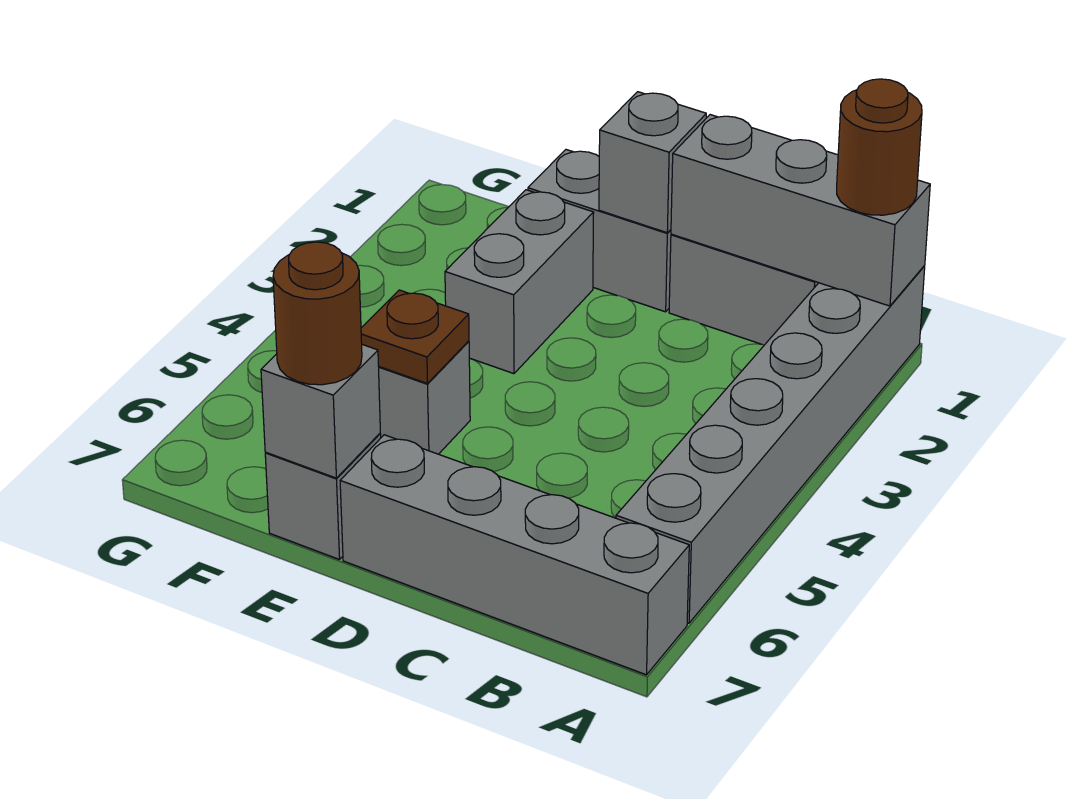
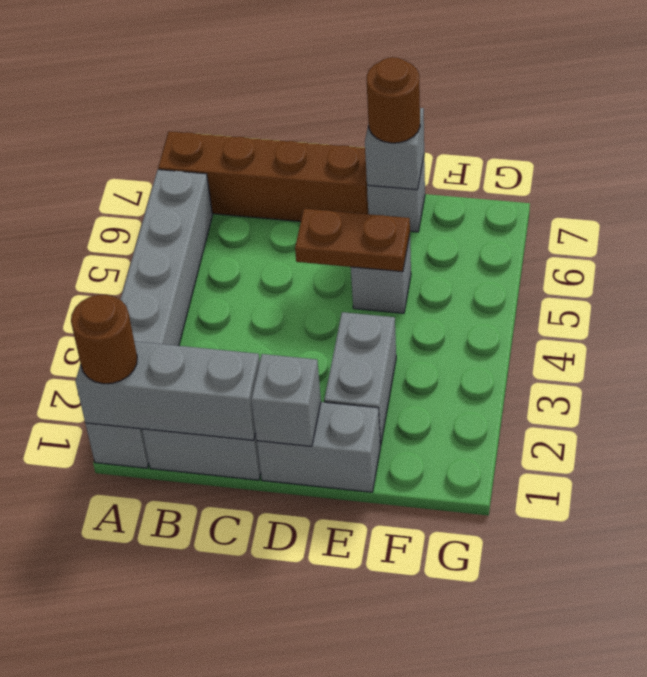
grey brick A7:D7 level 1 -> brown brick A7:D7 level 1
brown plate E5 level 2 -> brown plate D5:E5 level 2

